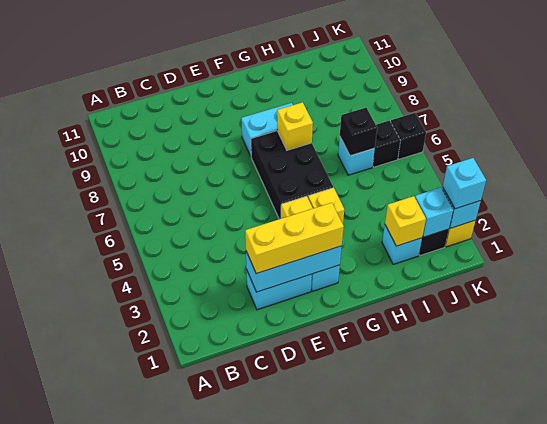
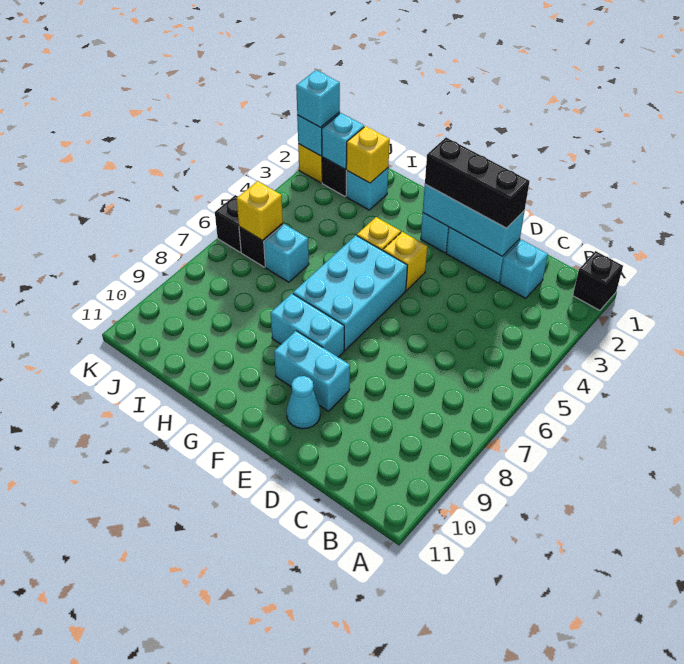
none -> cyan brick C2 level 1
yellow brick D2:F2 level 3 -> black brick D2:F2 level 3
none -> cyan brick E9:F9 level 1
none -> cyan cone E10 level 1
black brick F5:G7 level 1 -> cyan brick F5:G7 level 1
yellow brick G7 level 2 -> yellow brick J6 level 2
black brick I6 level 2 -> black brick A1 level 1

